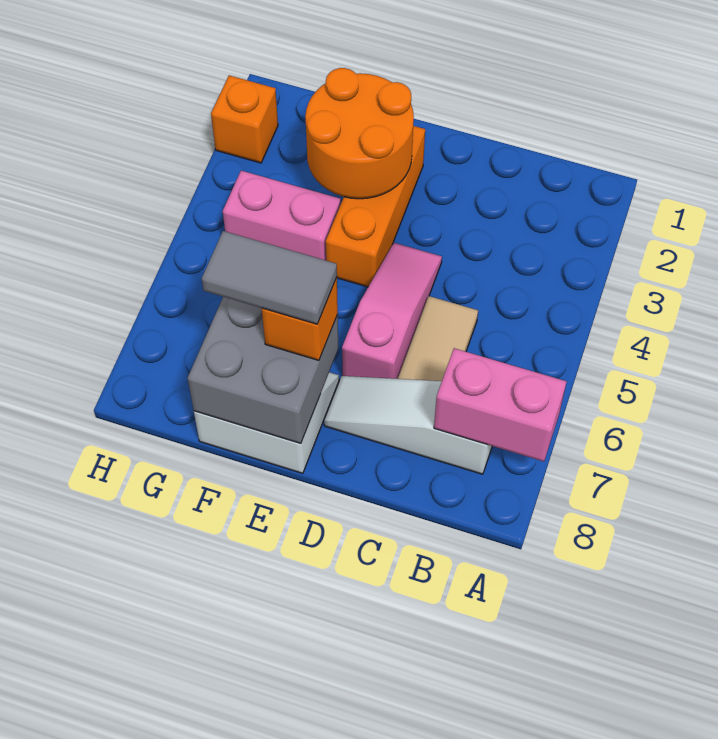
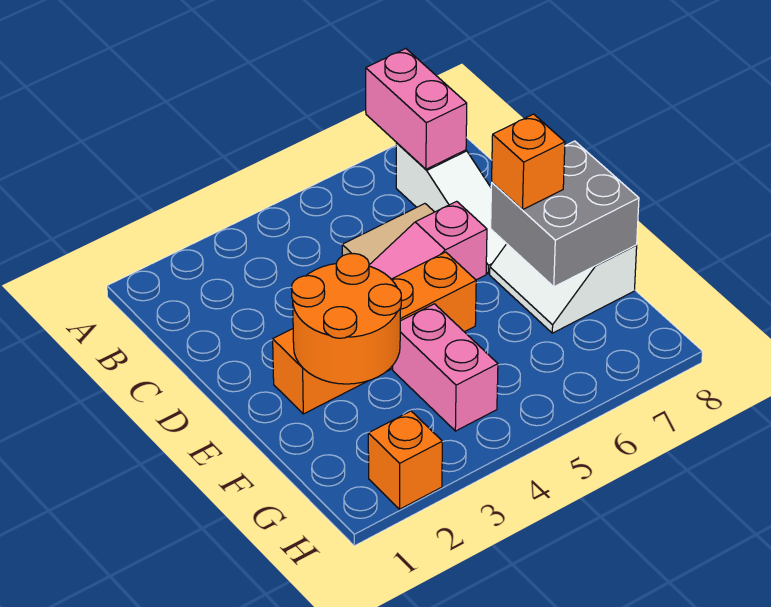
orange brick E2:E4 level 1 -> orange brick E2:E5 level 1
grey tile E7:F7 level 4 -> none

